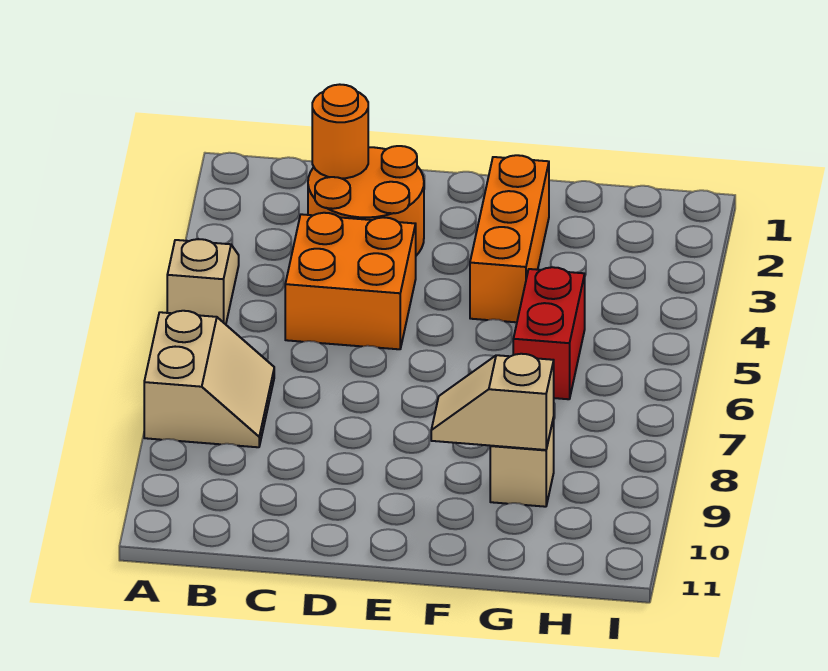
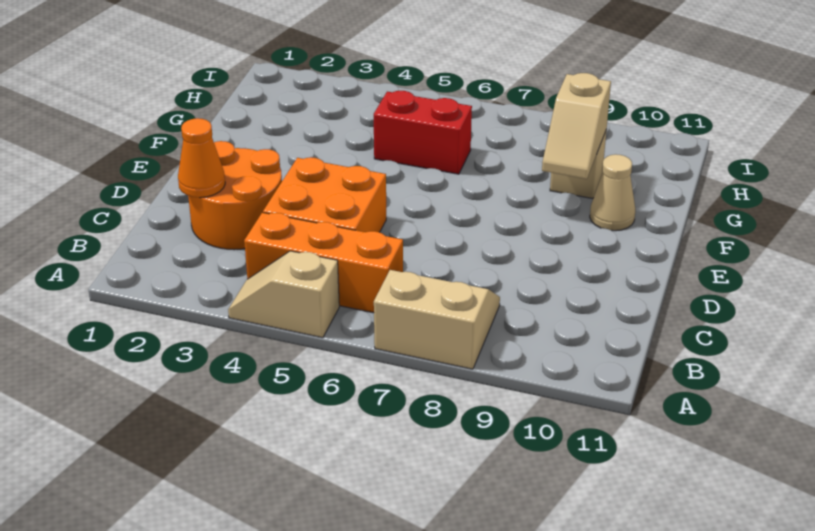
orange round brick C2 level 2 -> orange cone C2 level 2
orange brick F2:F4 level 1 -> orange brick B4:B6 level 1
none -> tan cone F10 level 1

